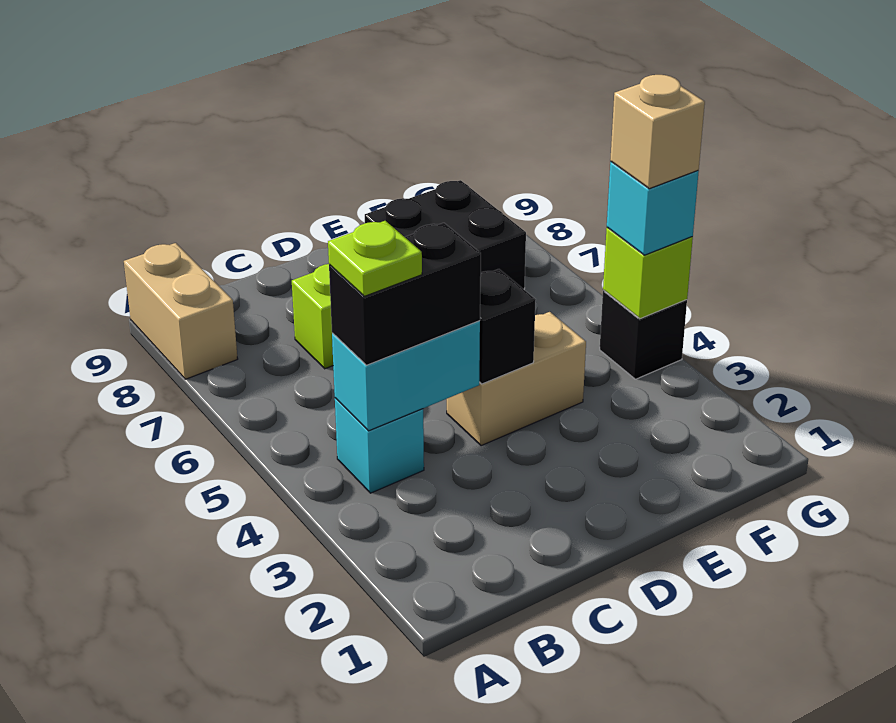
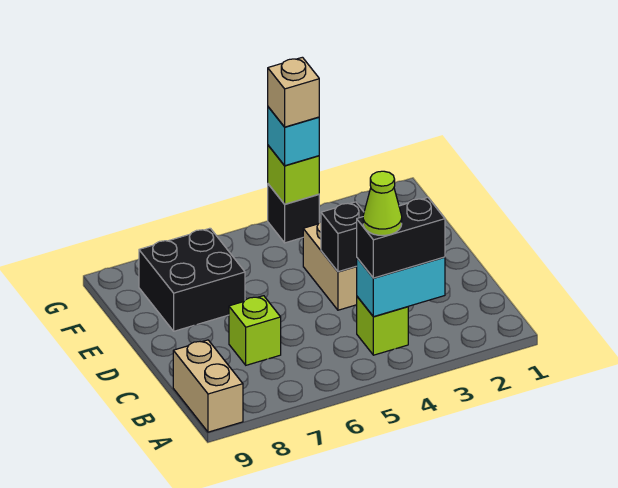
tan brick A8:A9 level 1 -> tan brick A9:B9 level 1
cyan brick B4 level 1 -> lime brick B4 level 1
cyan brick B4:C4 level 2 -> cyan brick B3:B4 level 2
black brick B4:C4 level 3 -> black brick B3:B4 level 3
lime plate B4 level 4 -> lime cone B4 level 4

